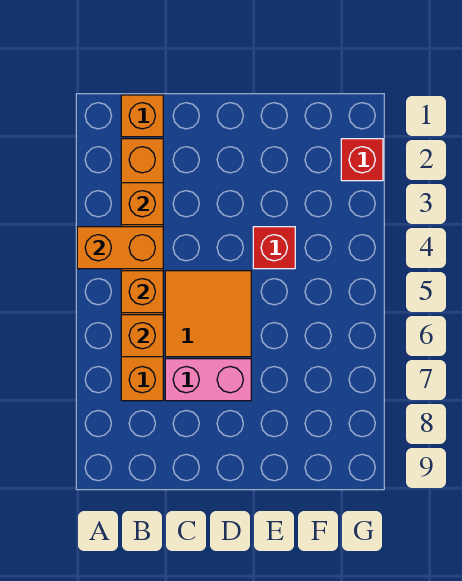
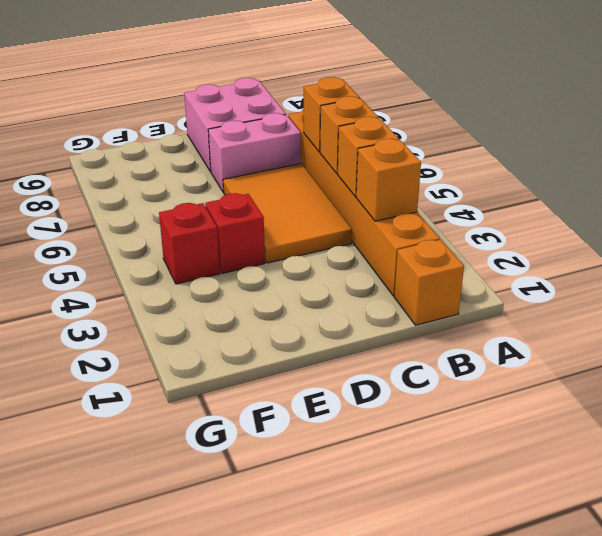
orange brick A4:B4 level 2 -> orange brick B4 level 2
orange tile C5:D6 level 1 -> orange tile C4:D6 level 1
none -> pink brick C8:D9 level 1
red brick G2 level 1 -> red brick F4 level 1

